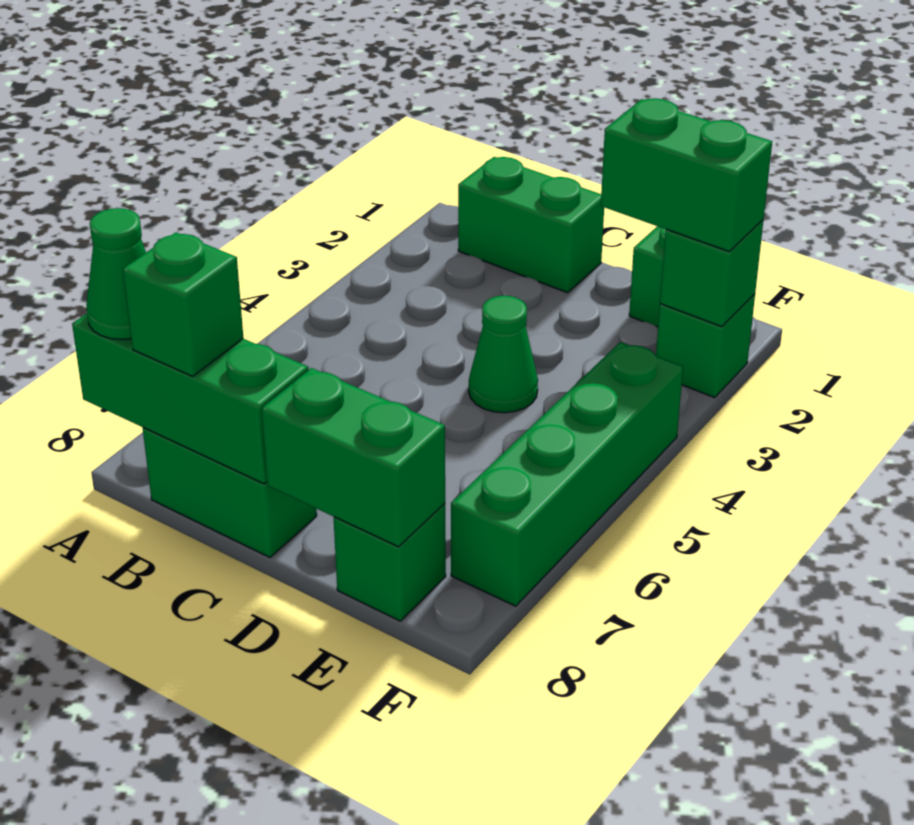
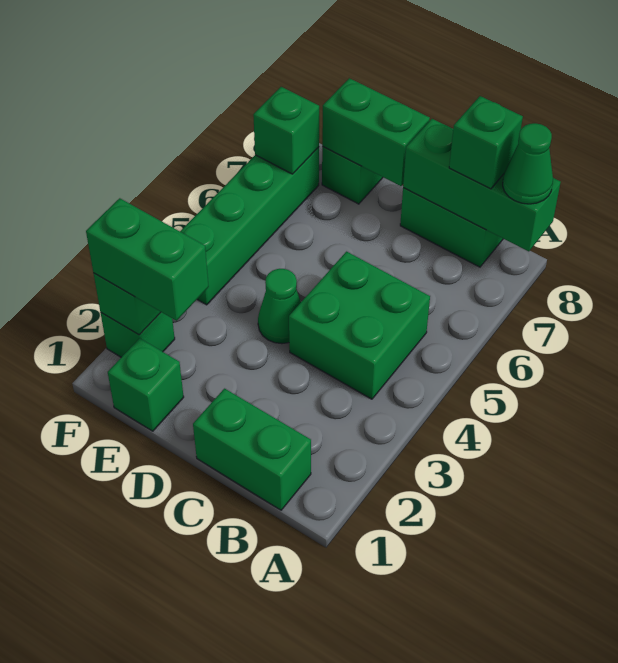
none -> green brick B4:C5 level 1
none -> green brick F7 level 2

